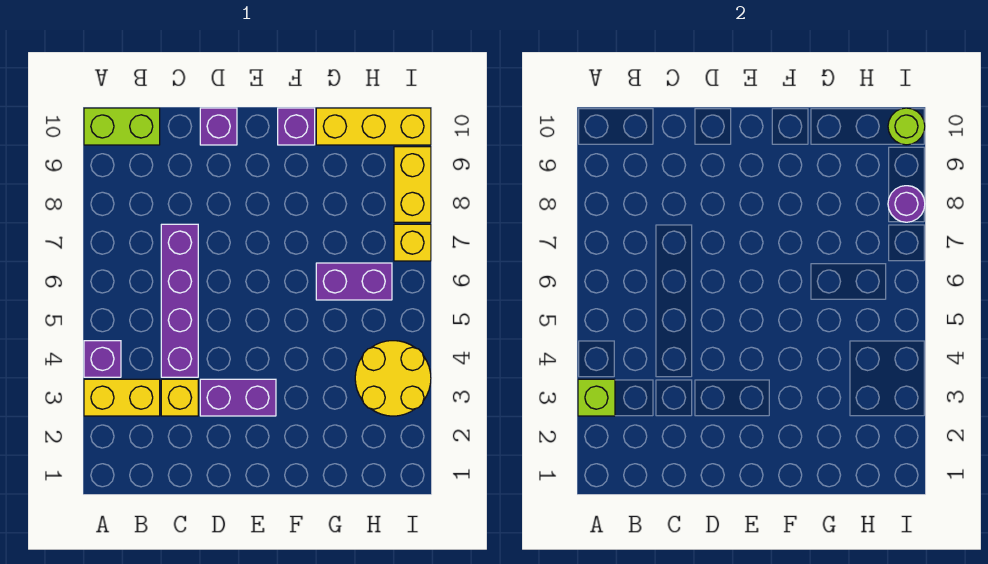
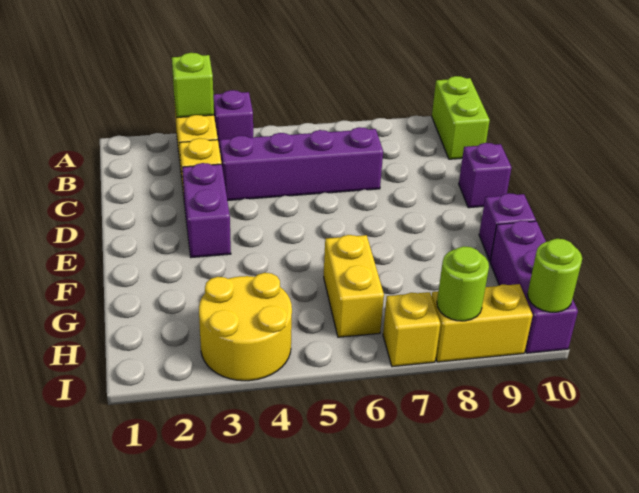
purple brick G6:H6 level 1 -> yellow brick G6:H6 level 1
yellow brick G10:I10 level 1 -> purple brick G10:I10 level 1
purple round brick I8 level 2 -> lime round brick I8 level 2

